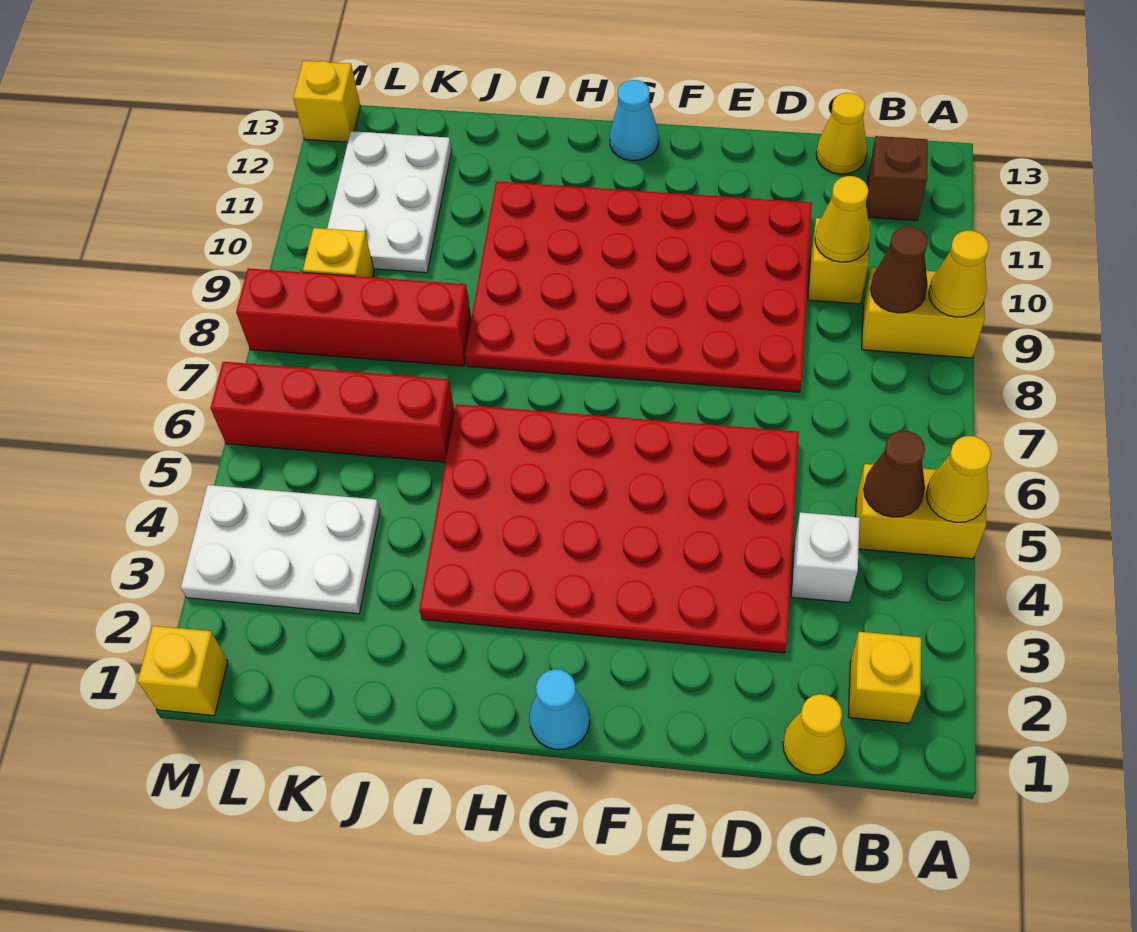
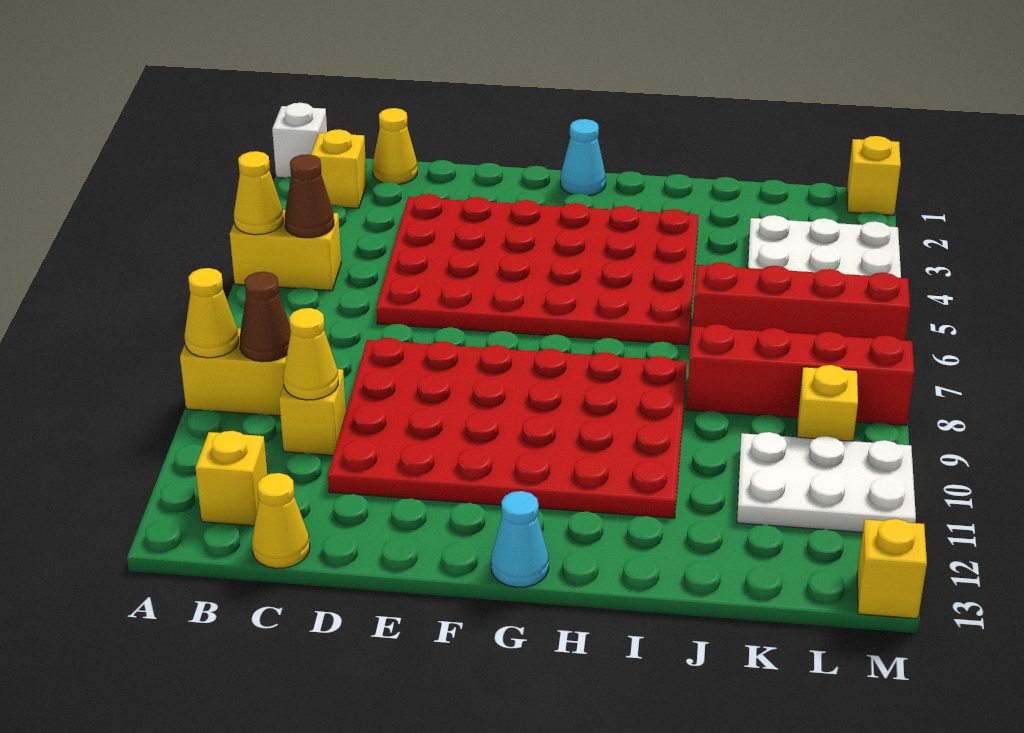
brown brick B12 level 1 -> yellow brick B12 level 1
white brick C4 level 1 -> white brick A1 level 1
white plate K10:L12 level 1 -> white plate K10:M11 level 1

